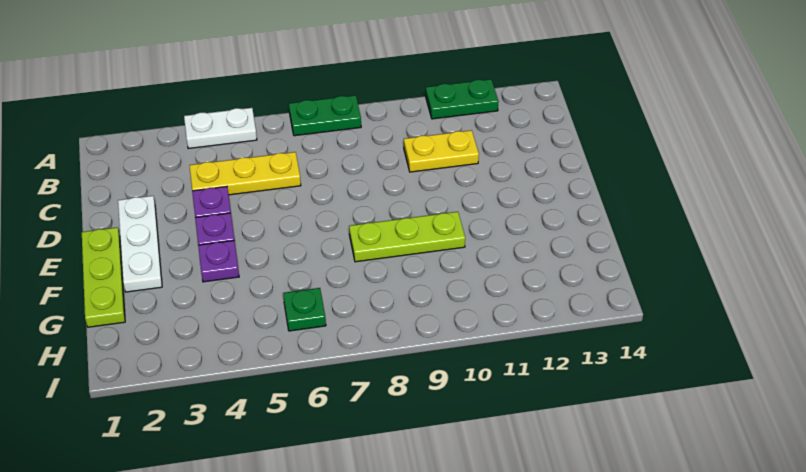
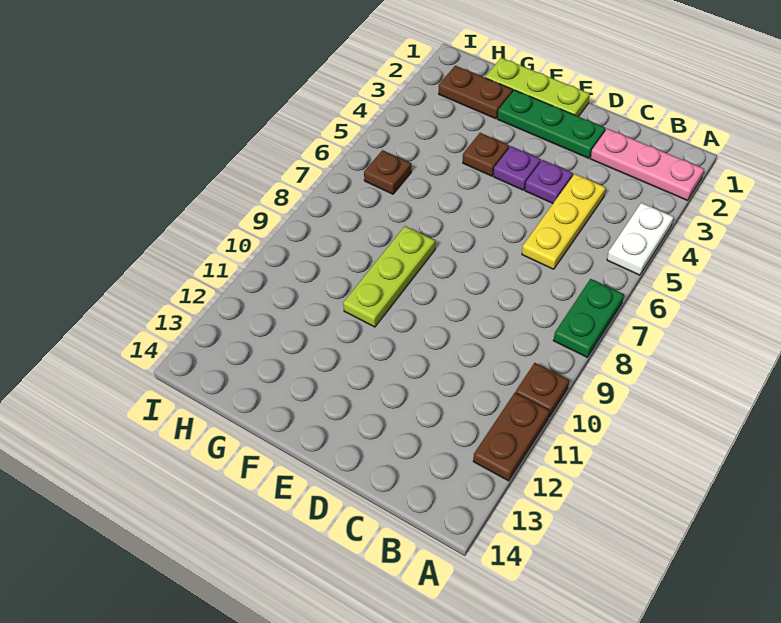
none -> pink plate A2:C2 level 1
none -> brown plate A10 level 1
green plate A11:A12 level 1 -> brown plate A11:A12 level 1
yellow plate C10:C11 level 1 -> none
white plate D2:F2 level 1 -> green plate D2:F2 level 1
purple plate F4 level 1 -> brown plate F4 level 1
none -> brown plate G2:H2 level 1
green plate H6 level 1 -> brown plate H6 level 1

